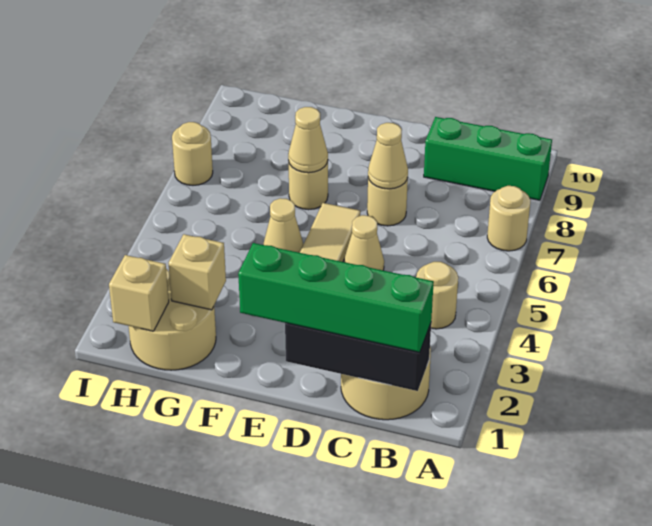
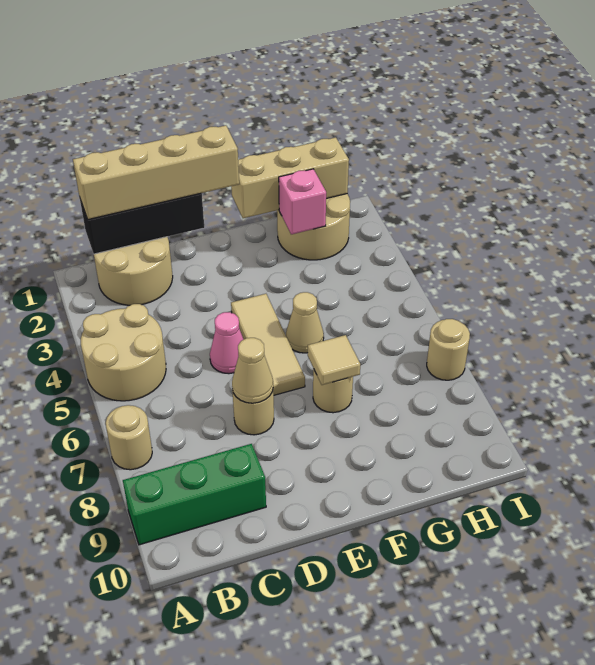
green brick B1:E1 level 3 -> tan brick B1:E1 level 3
tan round brick B4 level 1 -> tan round brick A4:B5 level 1
tan cone D5 level 1 -> pink cone D5 level 1
tan cone F7 level 2 -> tan tile F7 level 2
tan brick G2 level 2 -> pink brick G2 level 2
tan brick H1 level 2 -> tan brick F1:H1 level 2

